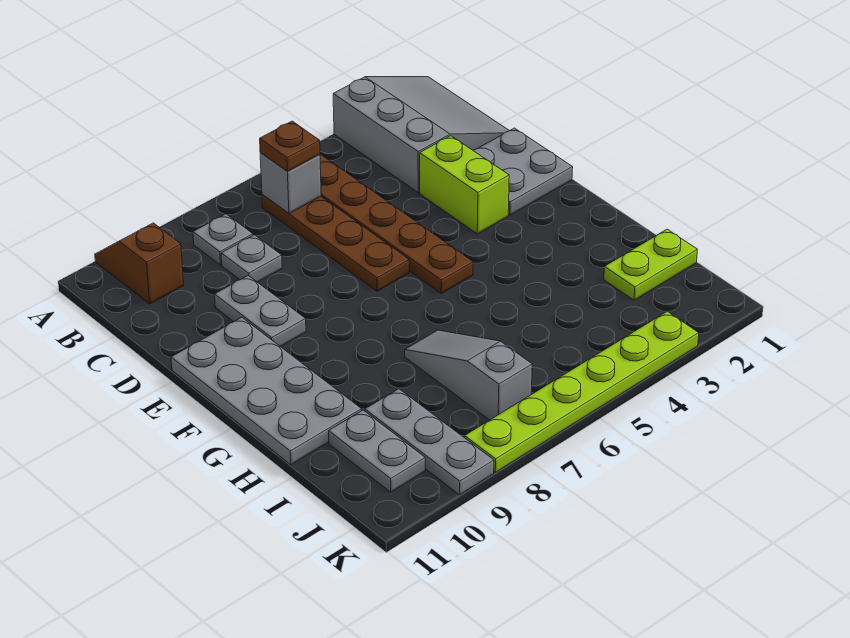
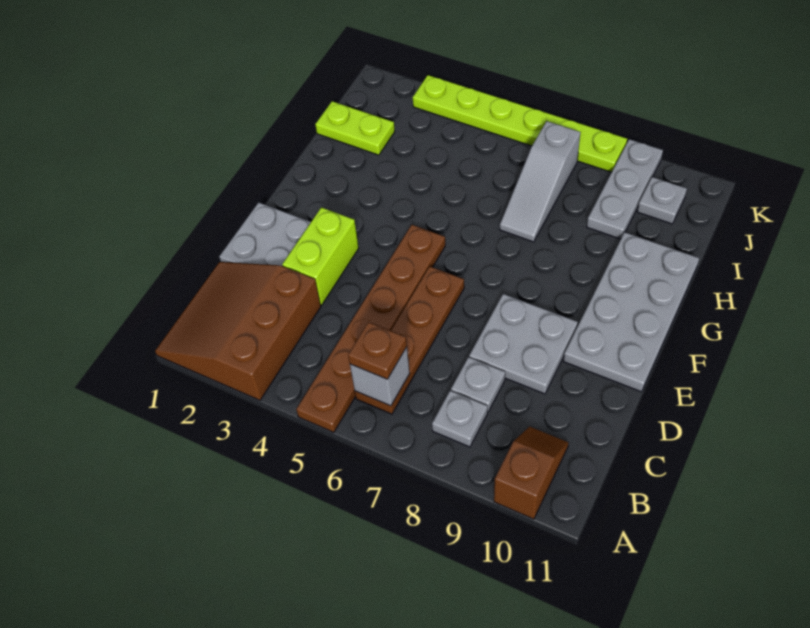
grey slope A1:C3 level 1 top 3 -> brown slope A1:C3 level 1 top 3
brown slope A10:B10 level 1 top B -> brown slope A10:B10 level 1 top A
grey plate D9:E9 level 1 -> grey plate D8:E9 level 1
grey plate I10:J10 level 1 -> grey plate J10 level 1

